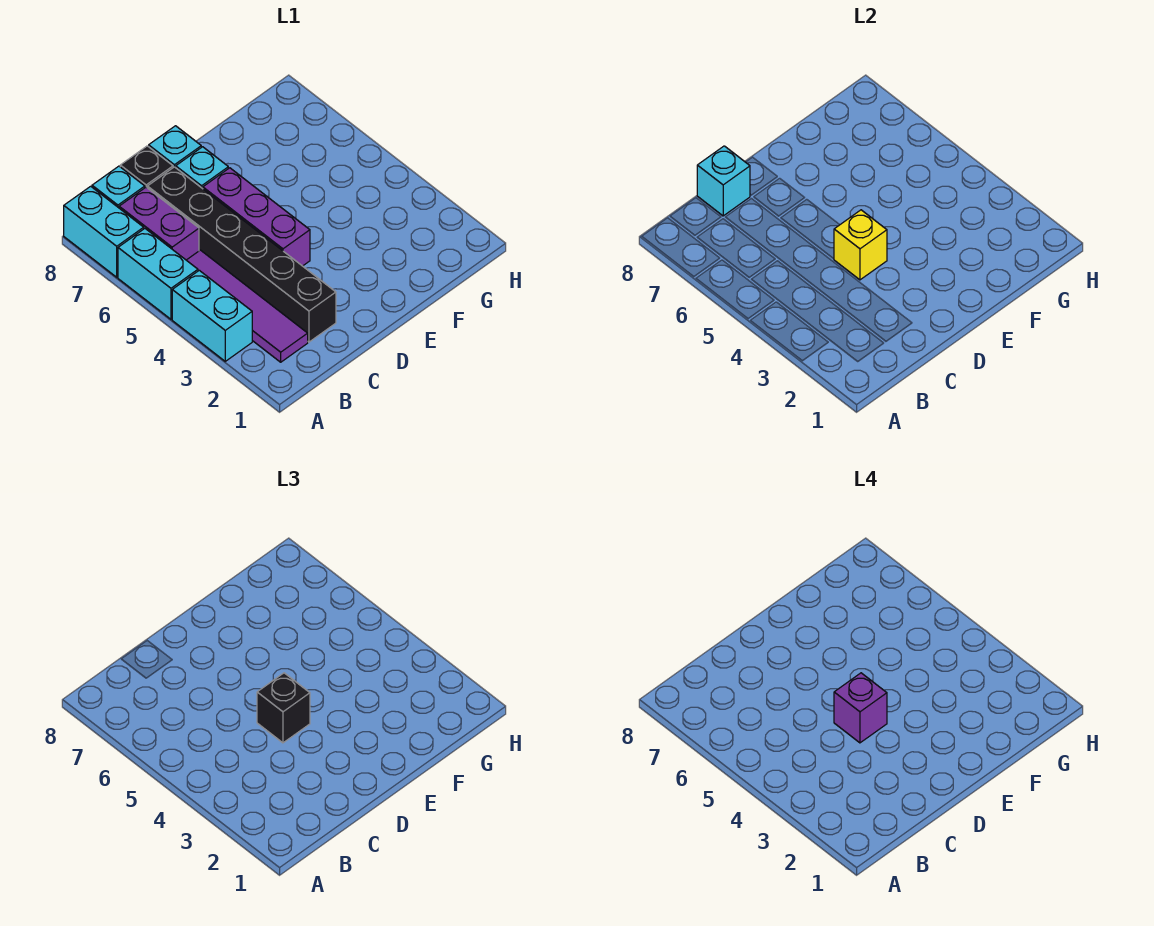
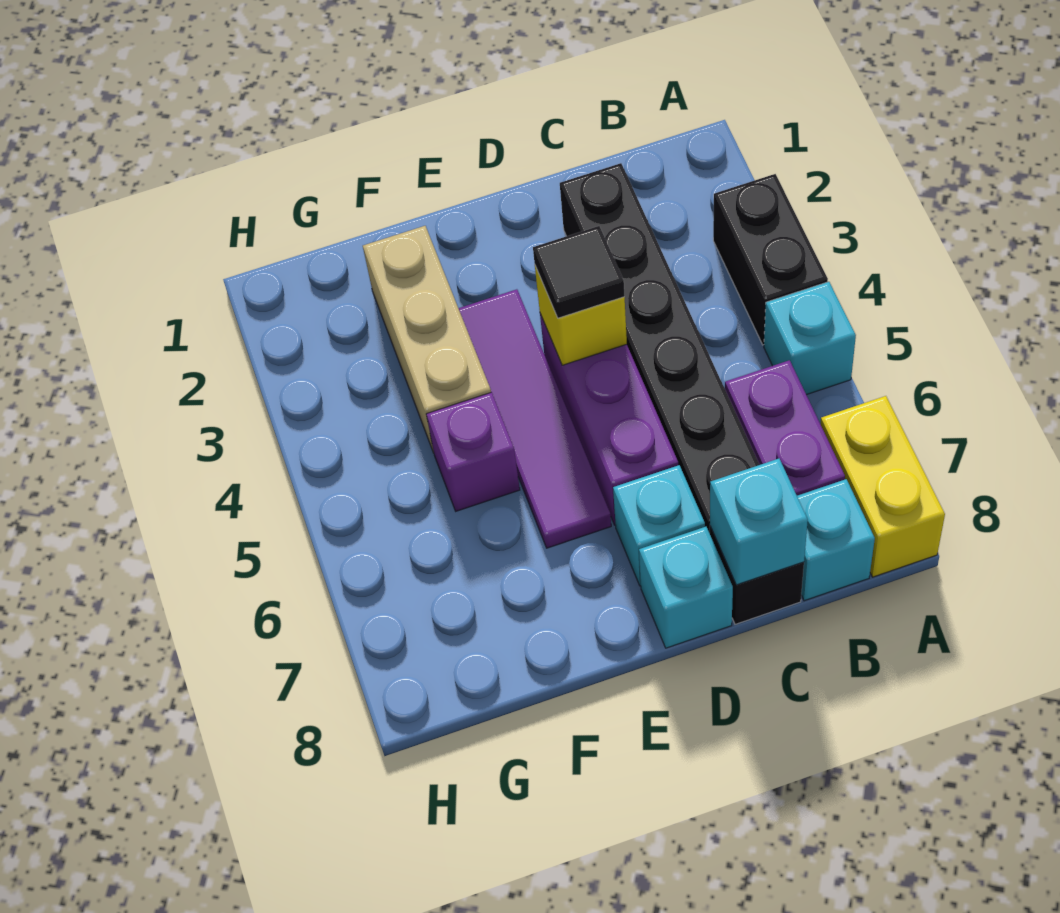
cyan brick A3:A4 level 1 -> black brick A3:A4 level 1
cyan brick A5:A6 level 1 -> cyan brick A5 level 1
cyan brick A7:A8 level 1 -> yellow brick A7:A8 level 1
purple tile B2:B5 level 1 -> purple tile E3:E6 level 1
black brick D4 level 3 -> black tile D4 level 3
purple brick D4 level 4 -> purple brick F5 level 1
none -> tan brick F2:F4 level 1

